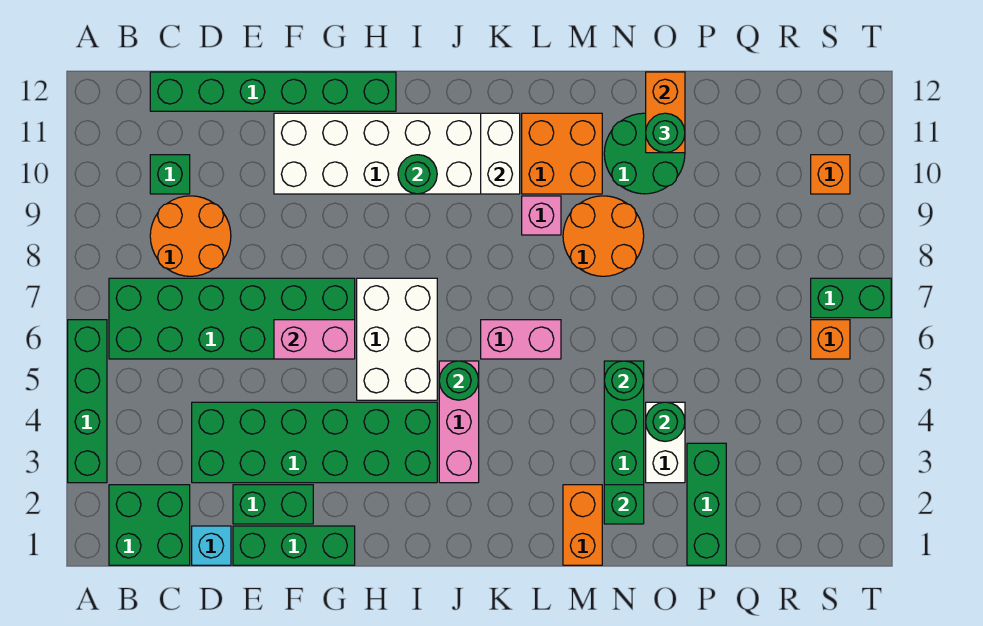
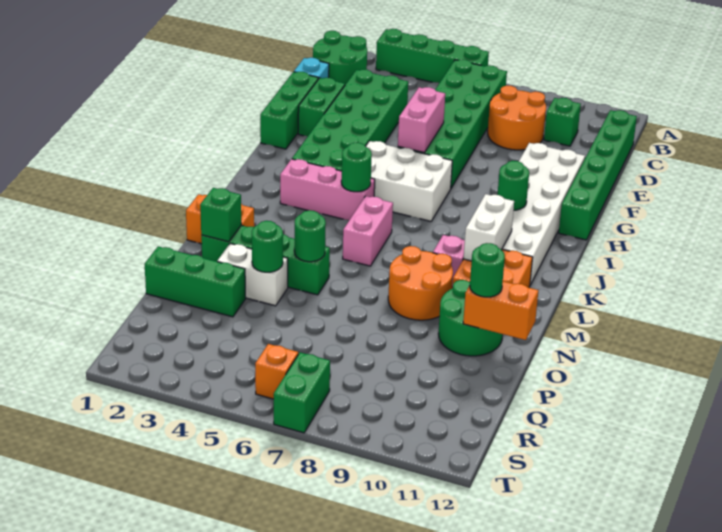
green brick B1:C2 level 1 -> green round brick B1:C2 level 1
white brick K10:K11 level 2 -> white brick K10:L10 level 2
orange brick S10 level 1 -> none

